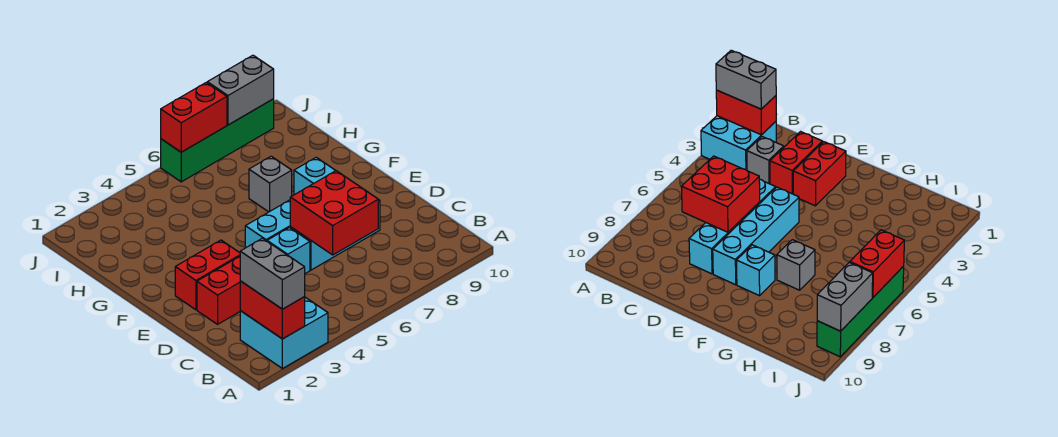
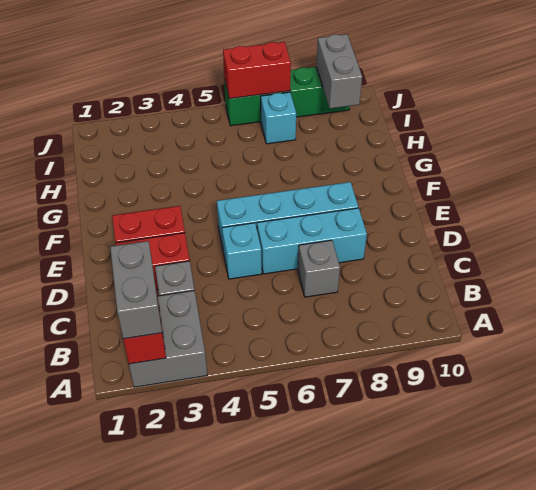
cyan brick A2:B3 level 1 -> grey brick A2:B3 level 1
red brick C6:D7 level 2 -> none
cyan brick F8 level 1 -> cyan brick I7 level 1
grey brick G7 level 1 -> grey brick C7 level 1
grey brick J8:J9 level 2 -> grey brick I9:J9 level 2

